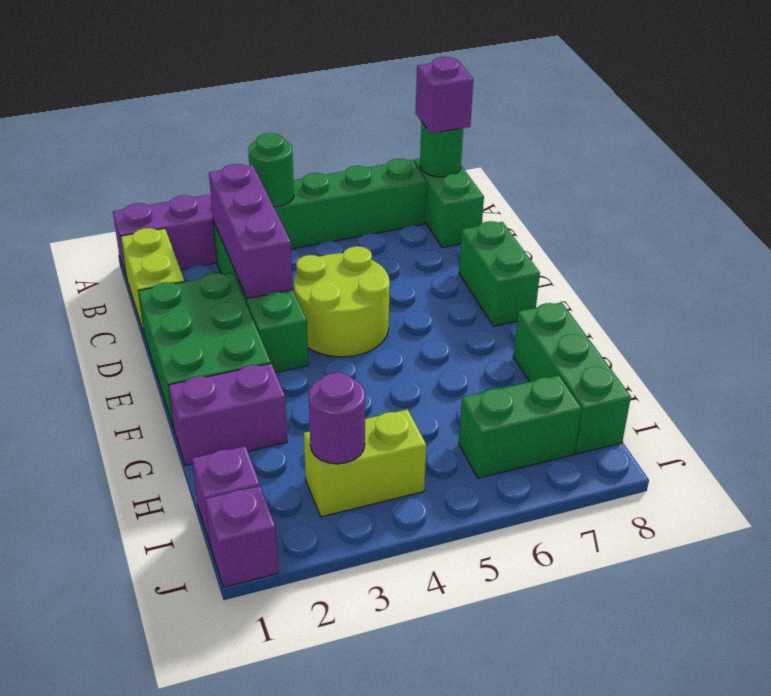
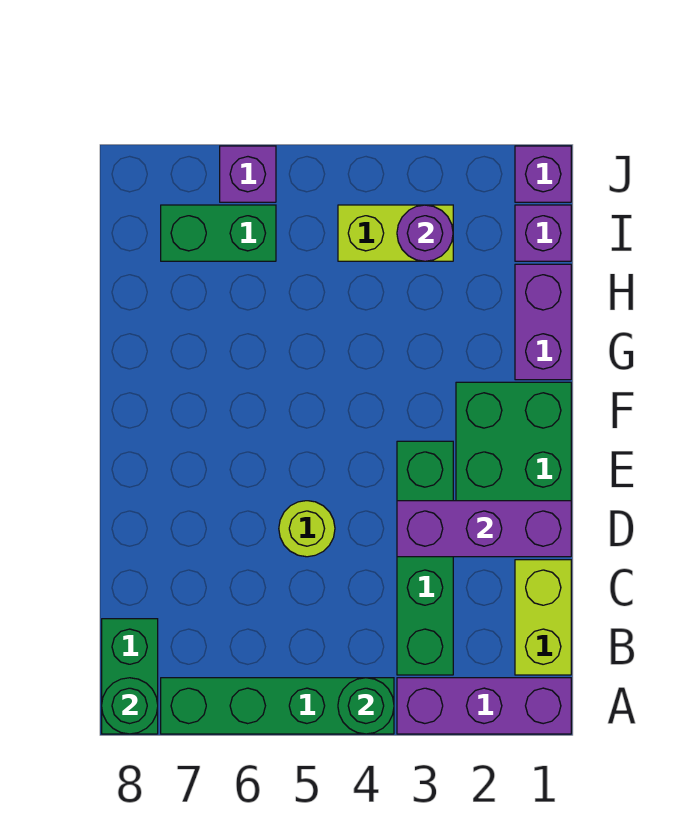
purple brick A8 level 3 -> purple brick J6 level 1
purple brick B3:D3 level 2 -> purple brick D1:D3 level 2
lime round brick D4:E5 level 1 -> lime round brick D5 level 1
green brick D8:E8 level 1 -> none
purple brick G1:G2 level 1 -> purple brick G1:H1 level 1
green brick G8:I8 level 1 -> none

